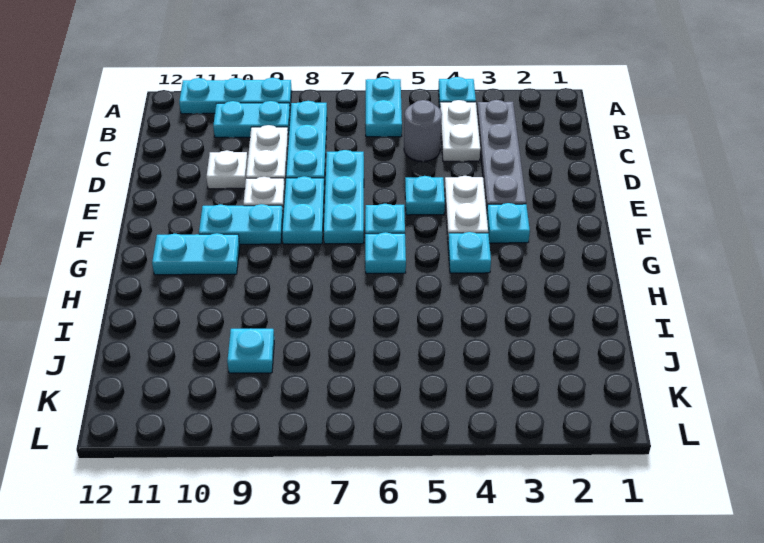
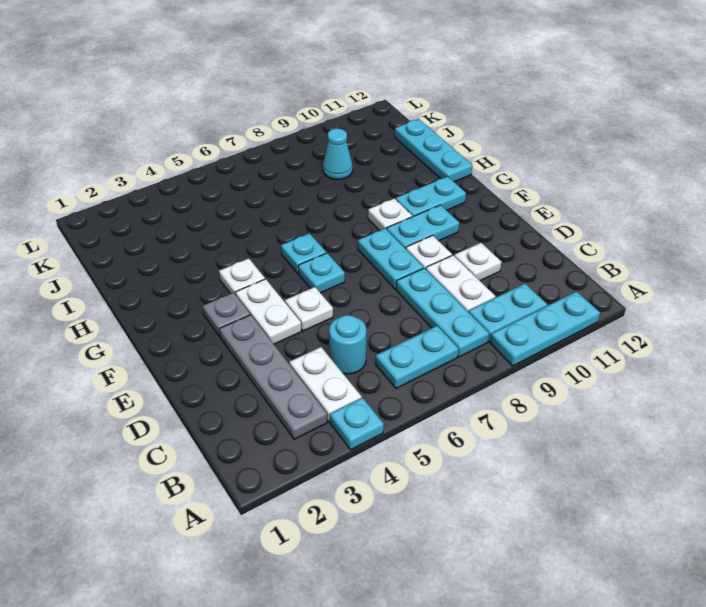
cyan plate A6:B6 level 1 -> cyan plate B6:B7 level 1
grey round brick C5 level 1 -> cyan round brick C5 level 1
cyan plate D7:F7 level 1 -> cyan plate H12:J12 level 1
cyan plate E5 level 1 -> white plate E5 level 1
cyan plate F3 level 1 -> grey plate F3 level 1
cyan plate G4 level 1 -> white plate G4 level 1
none -> white plate G9 level 1
cyan plate J9 level 1 -> cyan cone J9 level 1

